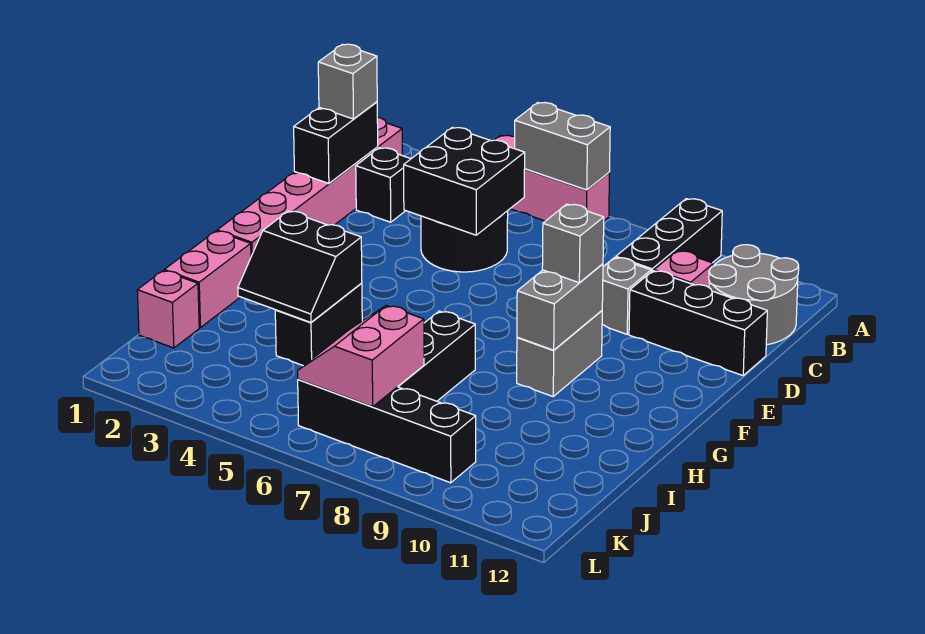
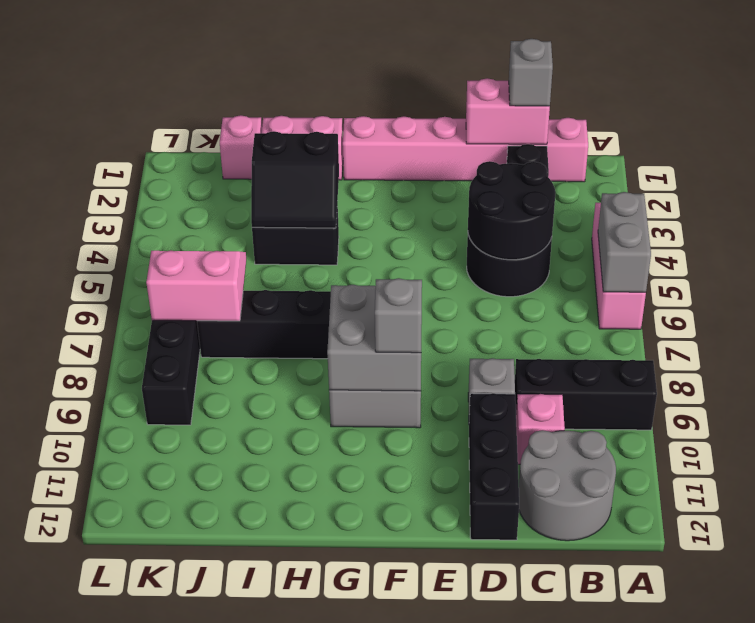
black brick C1:D1 level 2 -> pink brick C1:D1 level 2
black brick C4:D5 level 2 -> black round brick C4:D5 level 2
grey brick F9:G9 level 2 -> grey brick F8:G9 level 2
black slope H3:I4 level 2 top H -> black slope H3:I4 level 2 top 3

